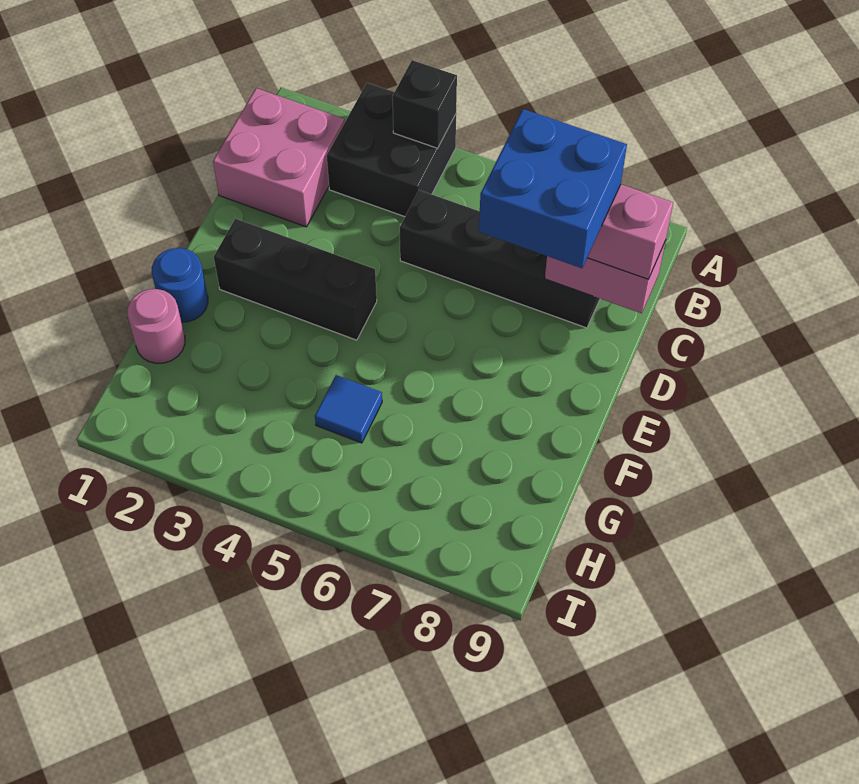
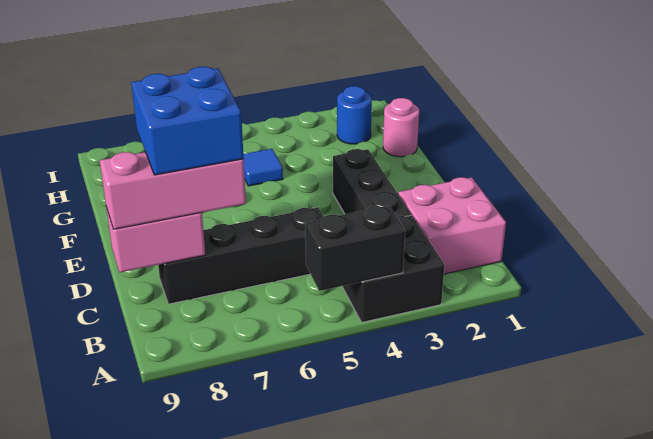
black brick A4 level 2 -> black brick A4:A5 level 2
black brick E2:E4 level 1 -> black brick C3:E3 level 1
blue round brick F1 level 1 -> blue round brick H2 level 1

